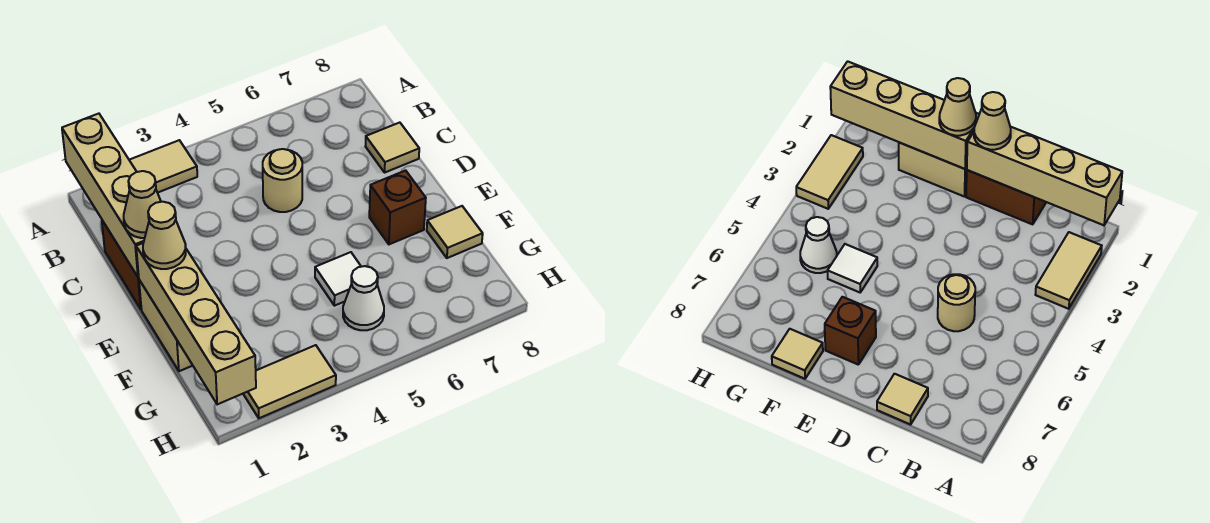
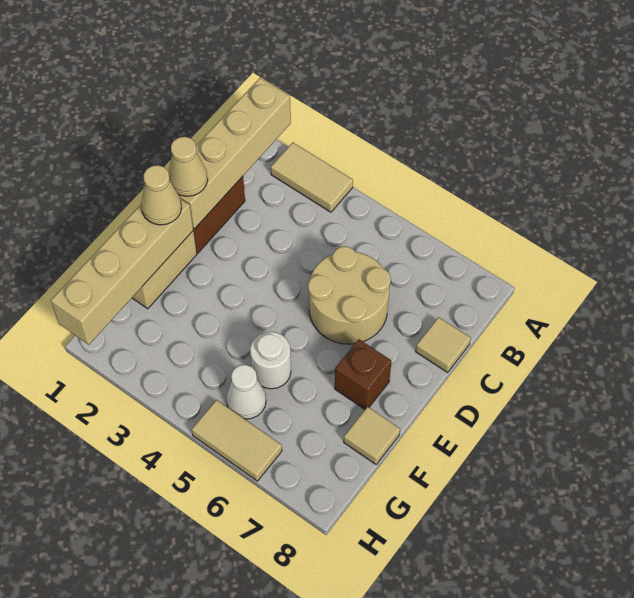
tan round brick C5 level 1 -> tan round brick C5:D6 level 1
white tile F5 level 1 -> white round brick F5 level 1
tan tile H2:H3 level 1 -> tan tile H5:H6 level 1

